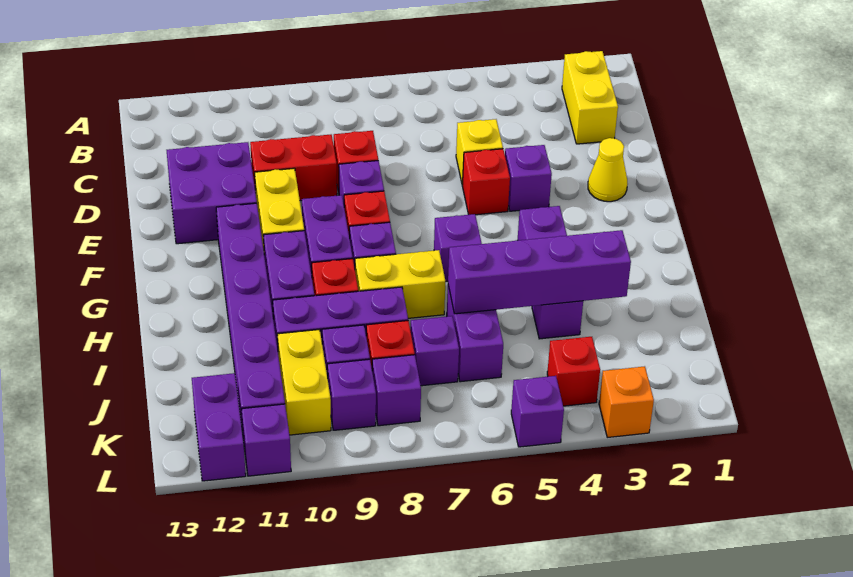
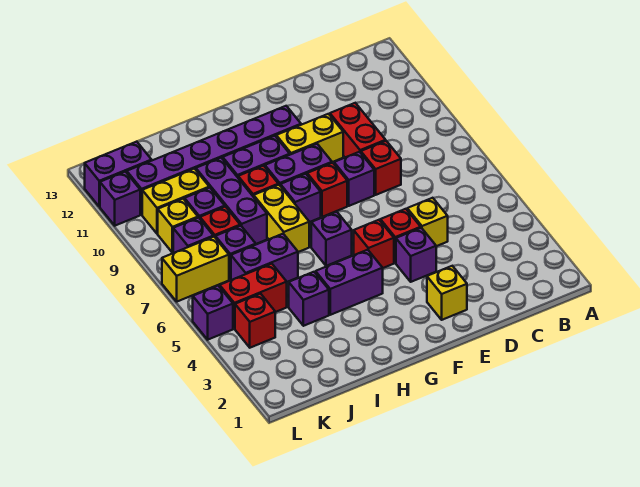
yellow brick B2:C2 level 1 -> yellow brick K7:L7 level 1
purple brick D11:E12 level 1 -> none
yellow cone E2 level 1 -> yellow brick E2 level 1
none -> red brick F5 level 1
purple brick I3:I6 level 2 -> none
none -> red brick J5:K5 level 1
purple brick K9 level 1 -> yellow brick K9 level 1
orange brick L3 level 1 -> none

